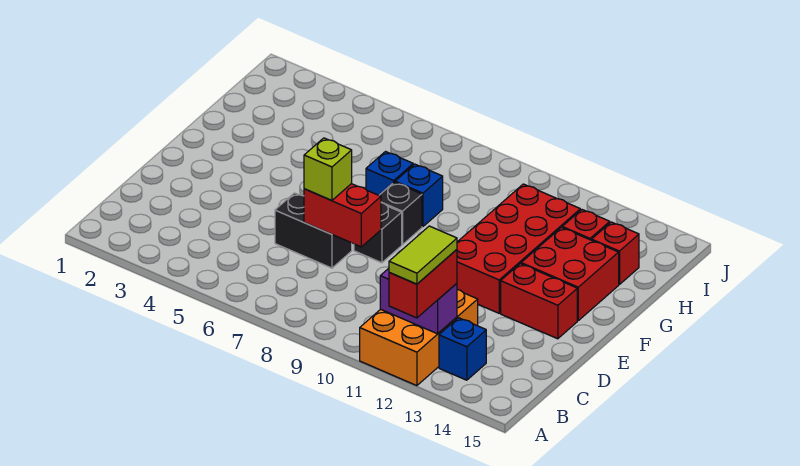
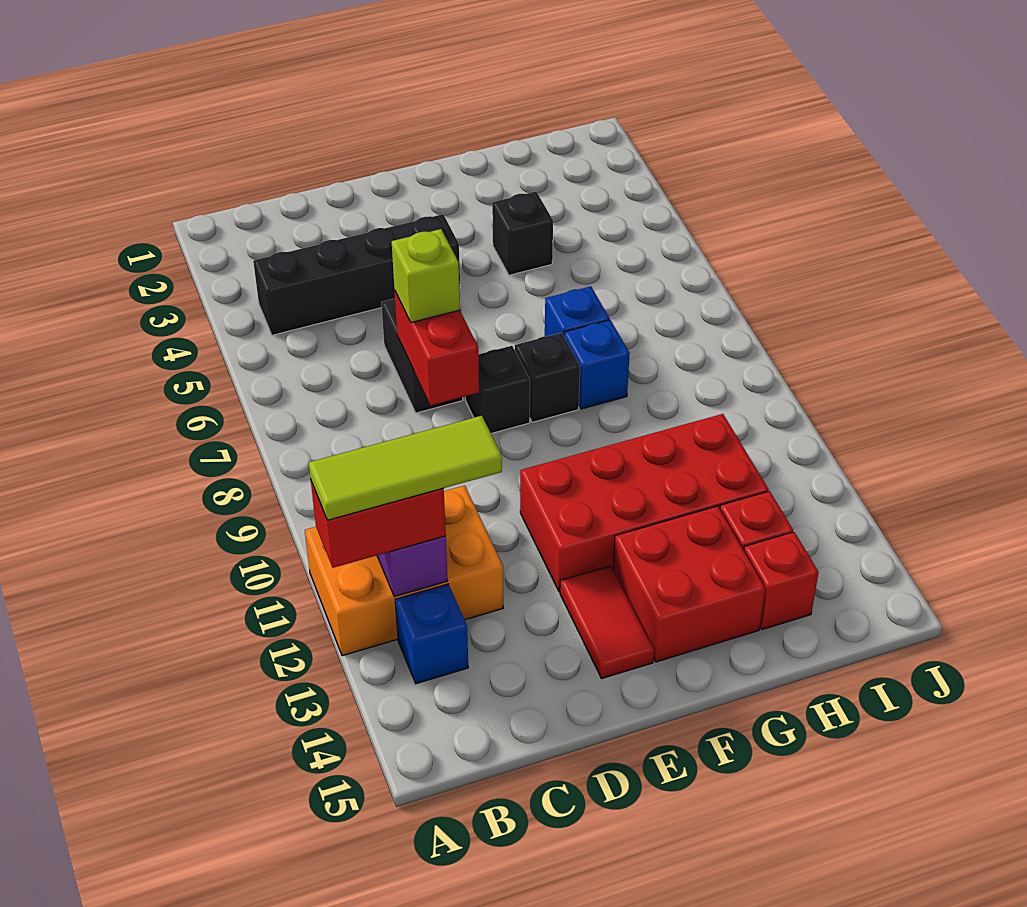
lime tile A12:B12 level 4 -> lime tile A12:C12 level 4
none -> black brick B4:E4 level 1
red brick E13:E14 level 1 -> red tile E13:E14 level 1
none -> black brick G4 level 1

